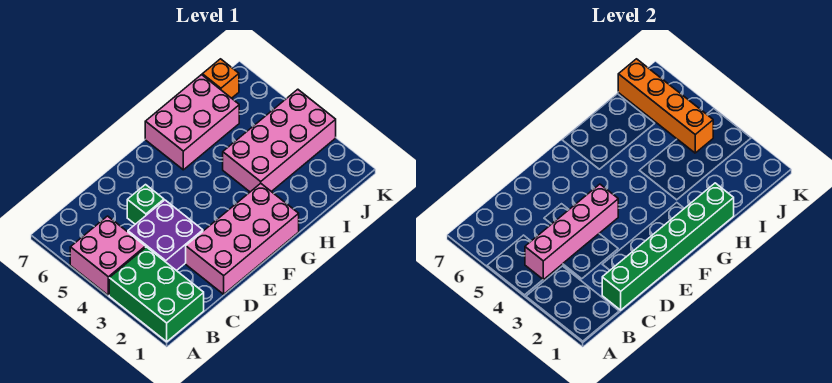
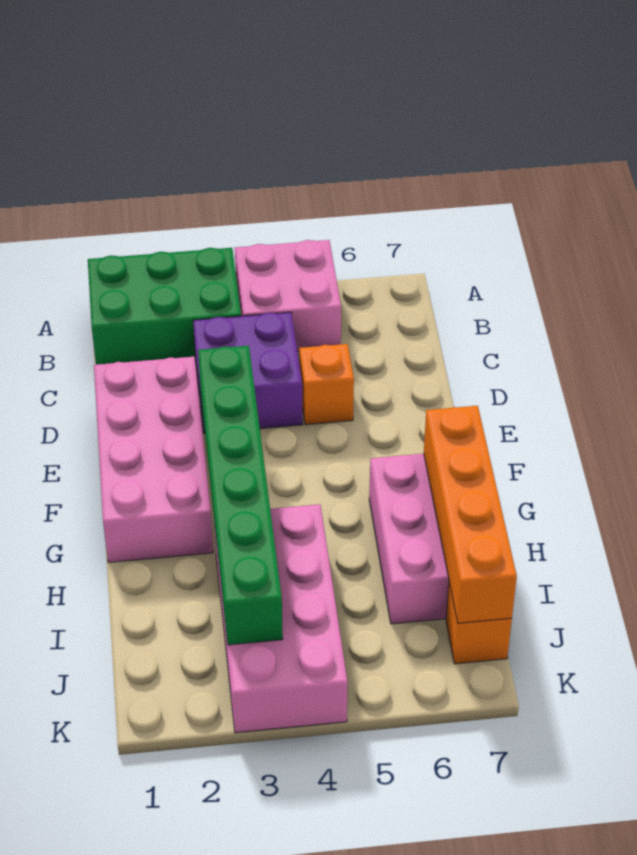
pink brick B4:E4 level 2 -> none
green brick C1:H1 level 2 -> green brick E3:J3 level 2
green brick D5 level 1 -> orange brick D5 level 1
orange brick J4:J7 level 2 -> orange brick G7:J7 level 2

